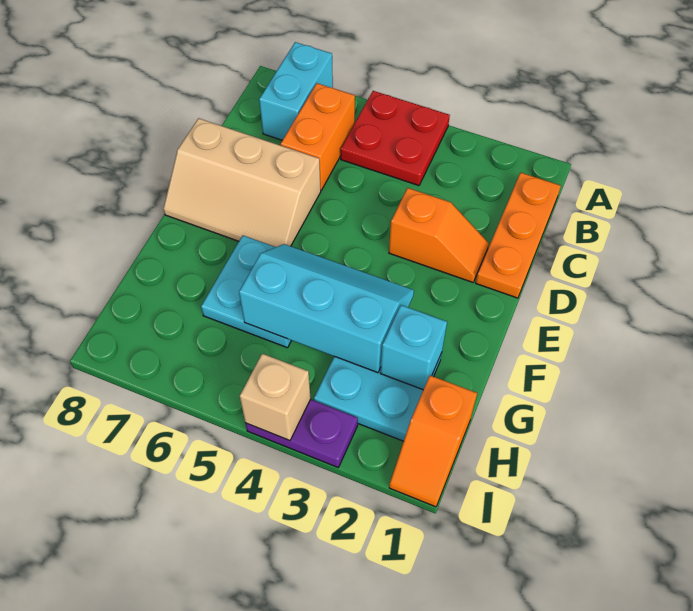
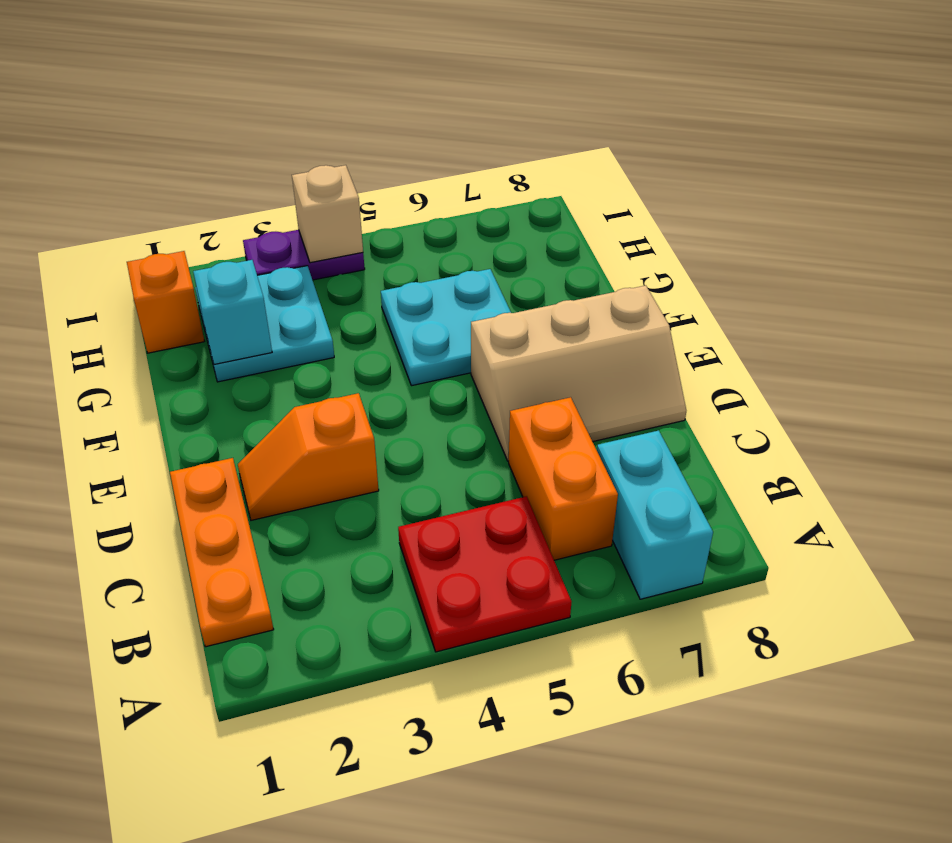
tan slope D6:E8 level 1 top D -> tan slope D6:E8 level 1 top E
cyan slope F3:G5 level 2 top G -> none

